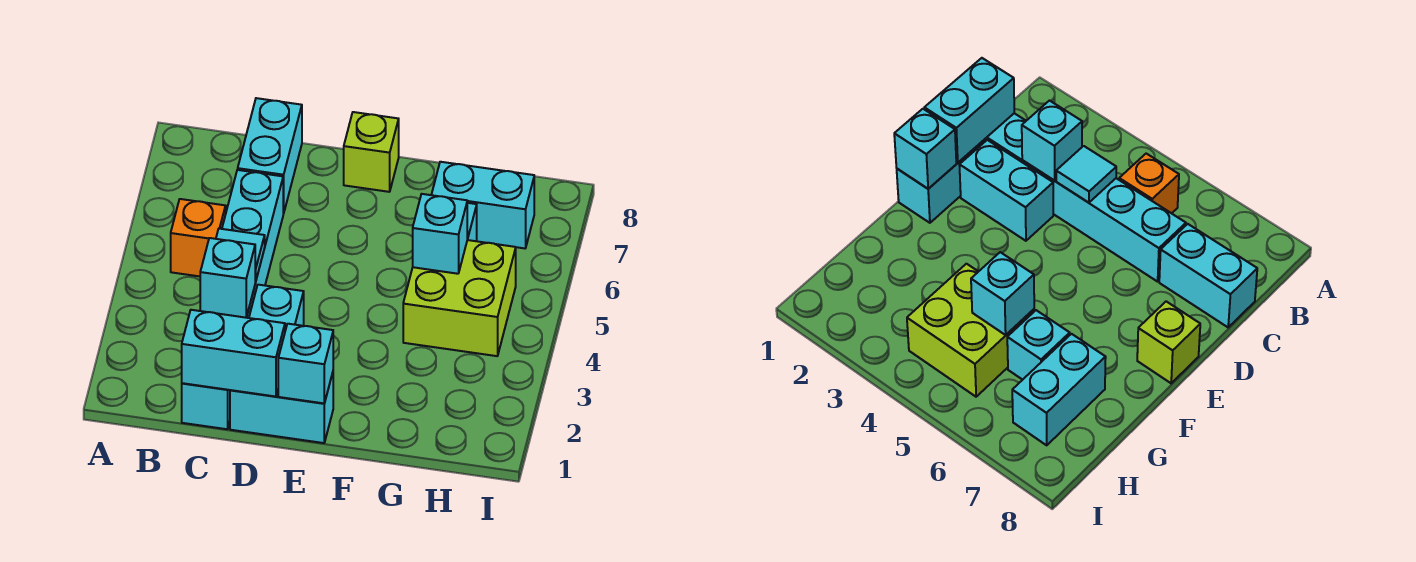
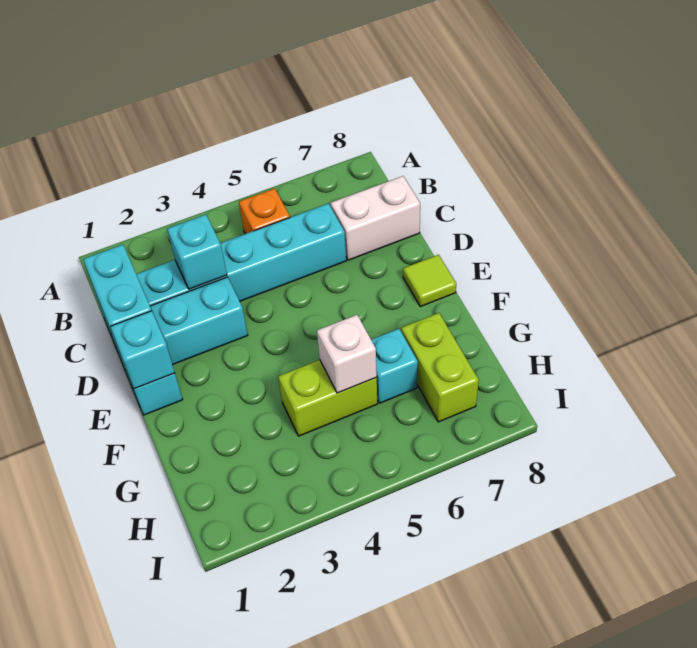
cyan tile C4 level 2 -> none
cyan brick C7:C8 level 1 -> white brick C7:C8 level 1
lime brick E8 level 1 -> lime tile E8 level 1
lime brick G4:H5 level 1 -> lime brick G4:G5 level 1
cyan brick G5 level 2 -> white brick G5 level 2
cyan brick G7:H7 level 1 -> lime brick G7:H7 level 1

